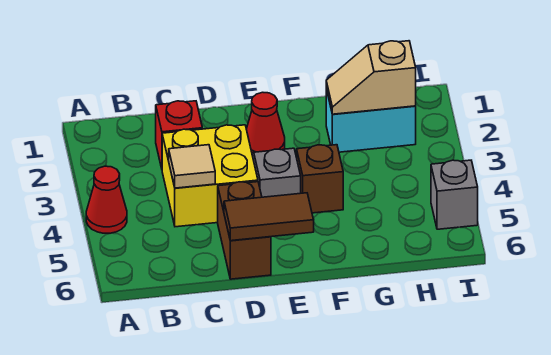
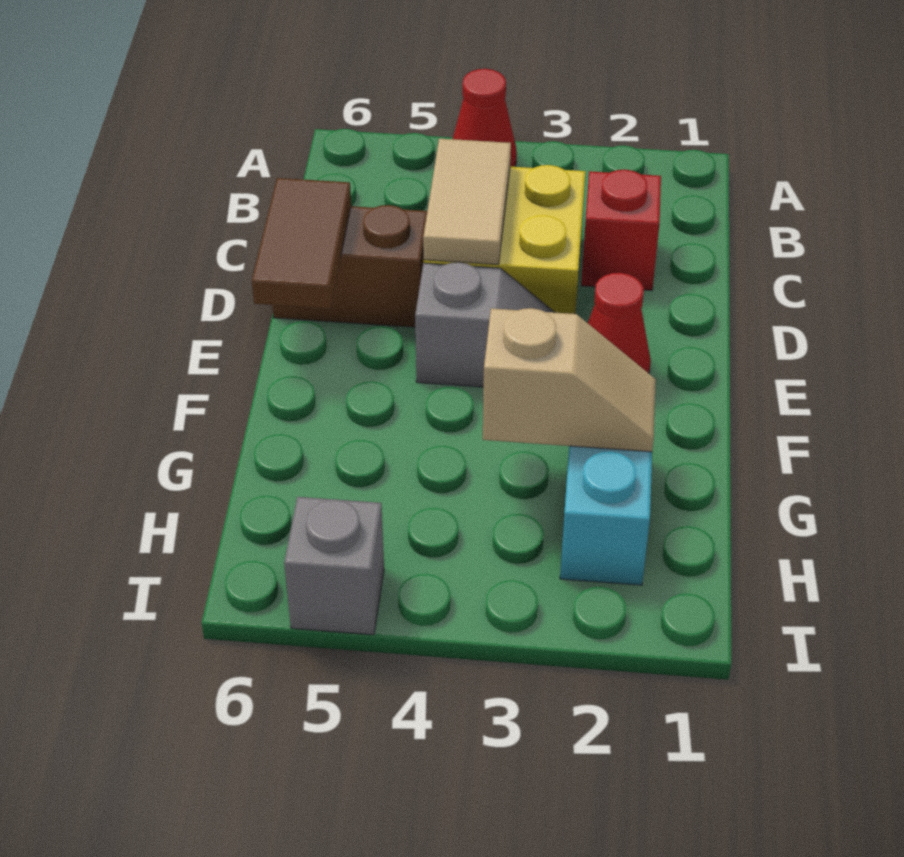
tan tile C4 level 2 -> tan tile C4:D4 level 2
brown brick F4 level 1 -> none
tan slope G2:H2 level 2 top H -> tan slope G2:G3 level 2 top 3

